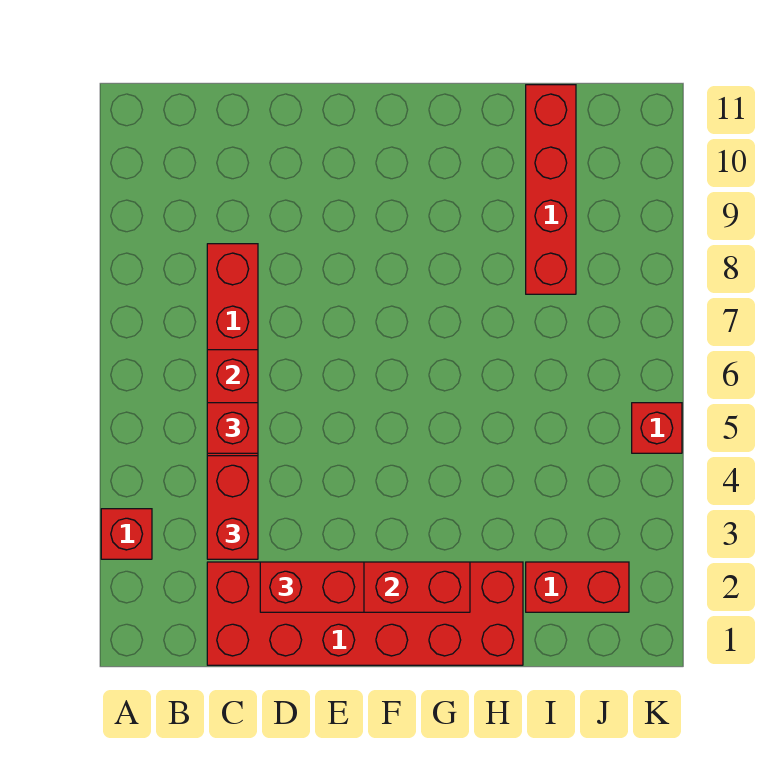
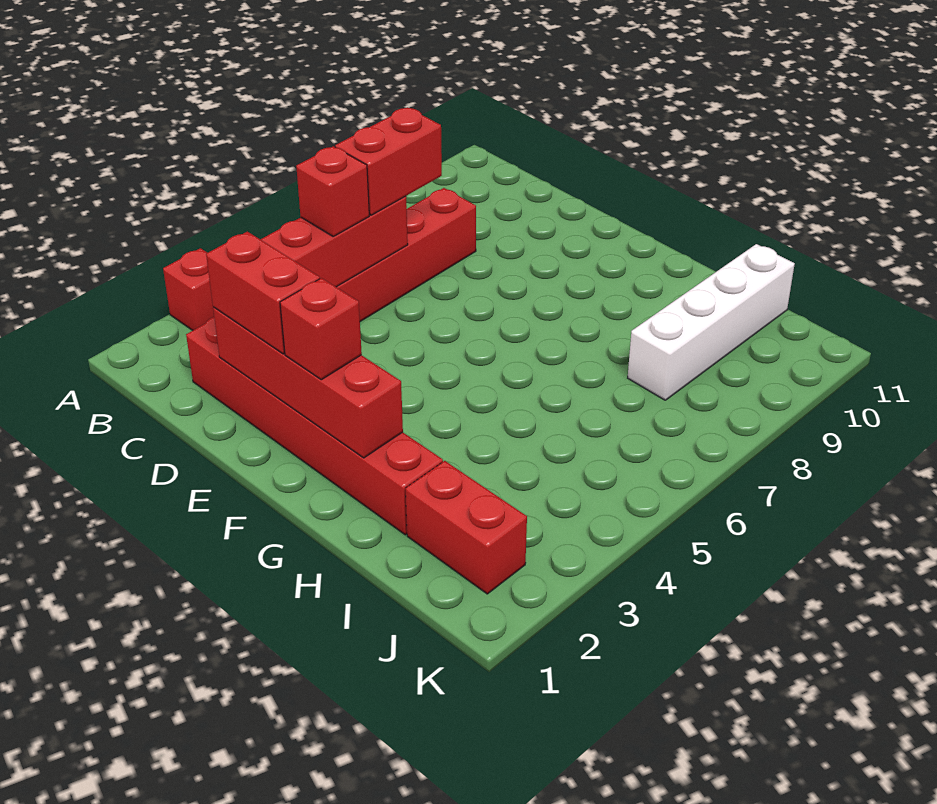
red brick C1:H2 level 1 -> red brick C2:H2 level 1
red brick C3:C4 level 3 -> red brick C6:C7 level 3
red brick I8:I11 level 1 -> white brick I8:I11 level 1
red brick K5 level 1 -> red brick F2 level 3

